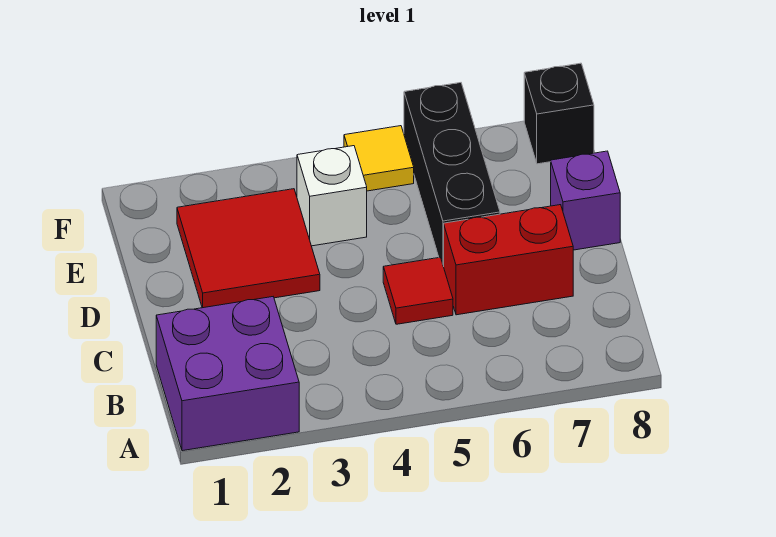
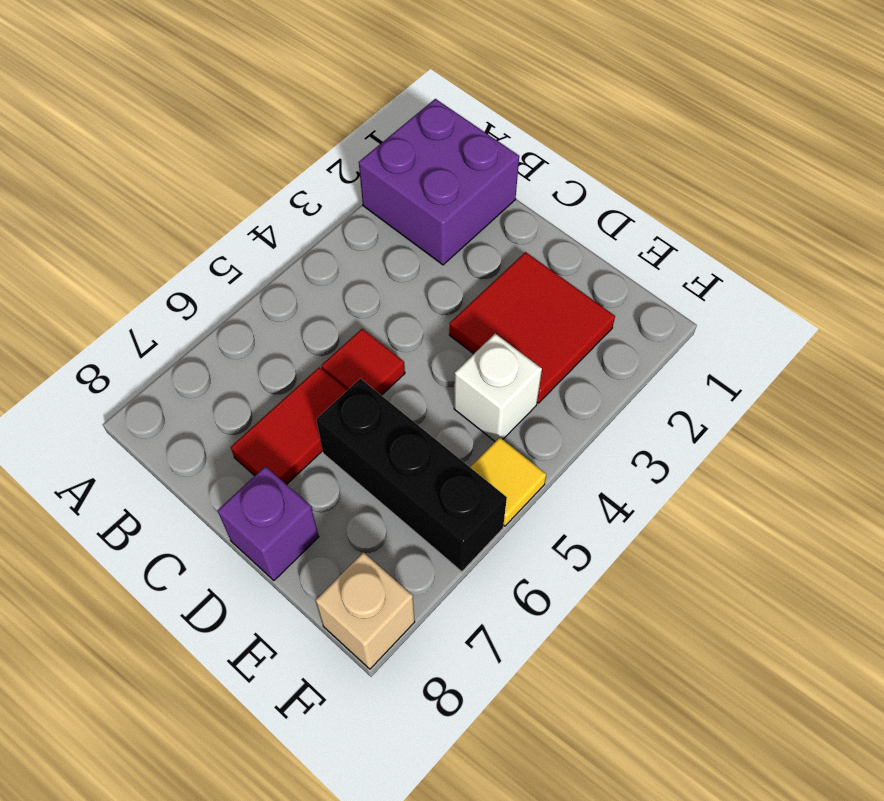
red brick C6:C7 level 1 -> red tile C6:C7 level 1
black brick F8 level 1 -> tan brick F8 level 1

